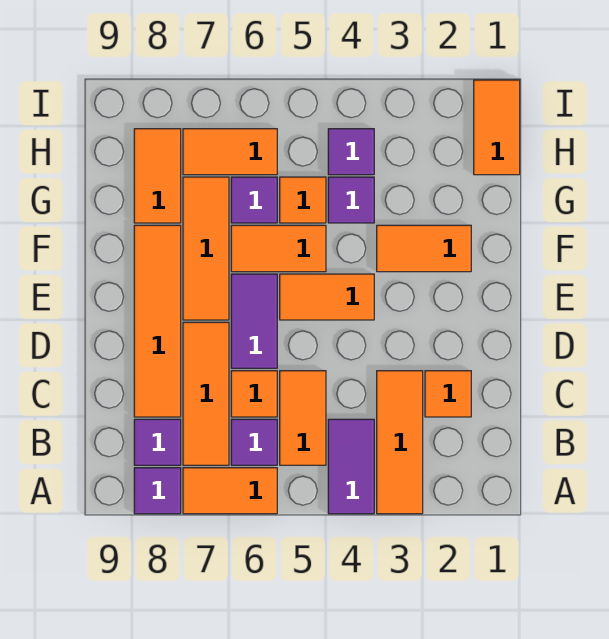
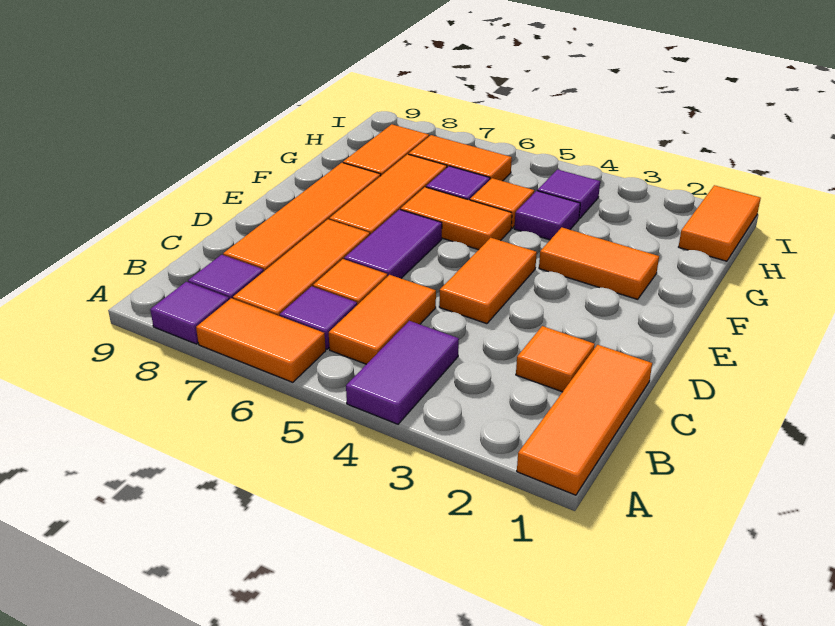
orange tile A3:C3 level 1 -> orange tile A1:C1 level 1
orange tile E4:E5 level 1 -> orange tile D4:E4 level 1

